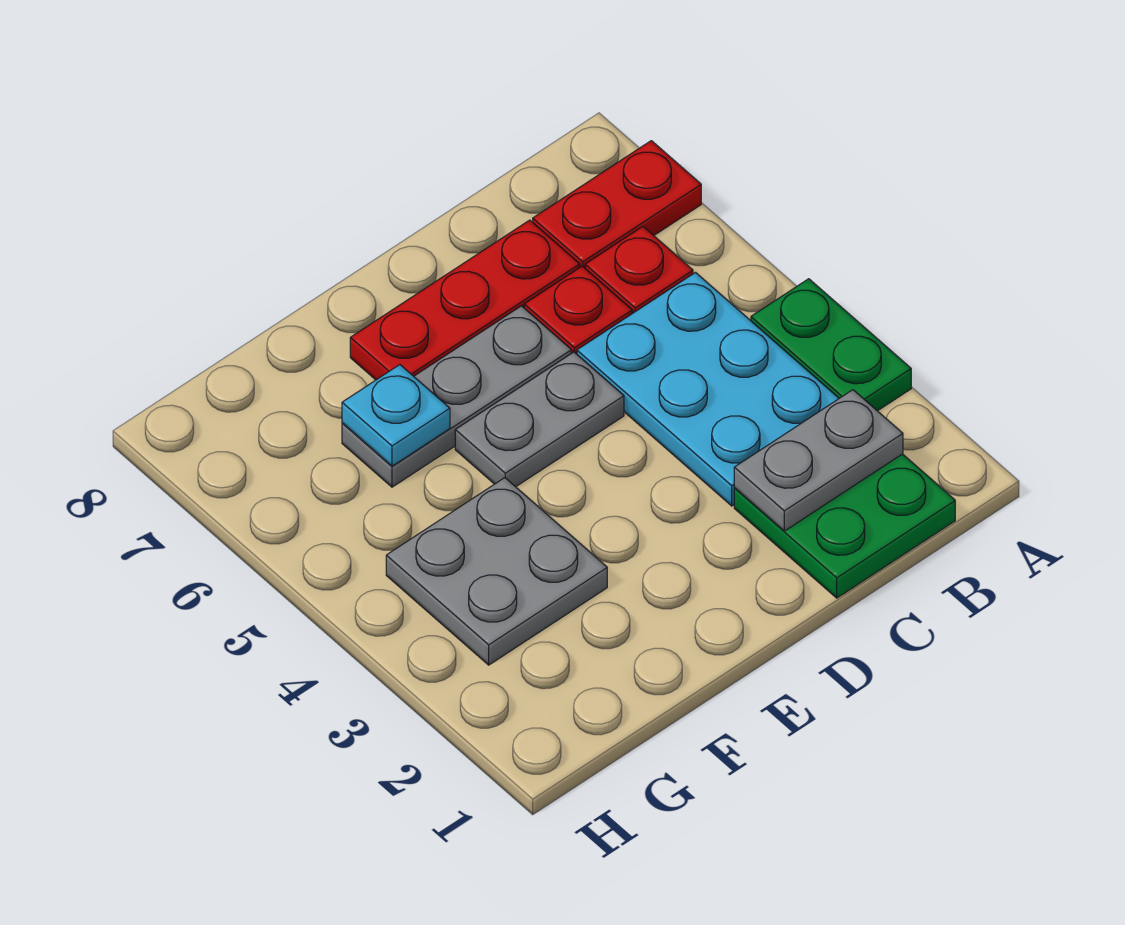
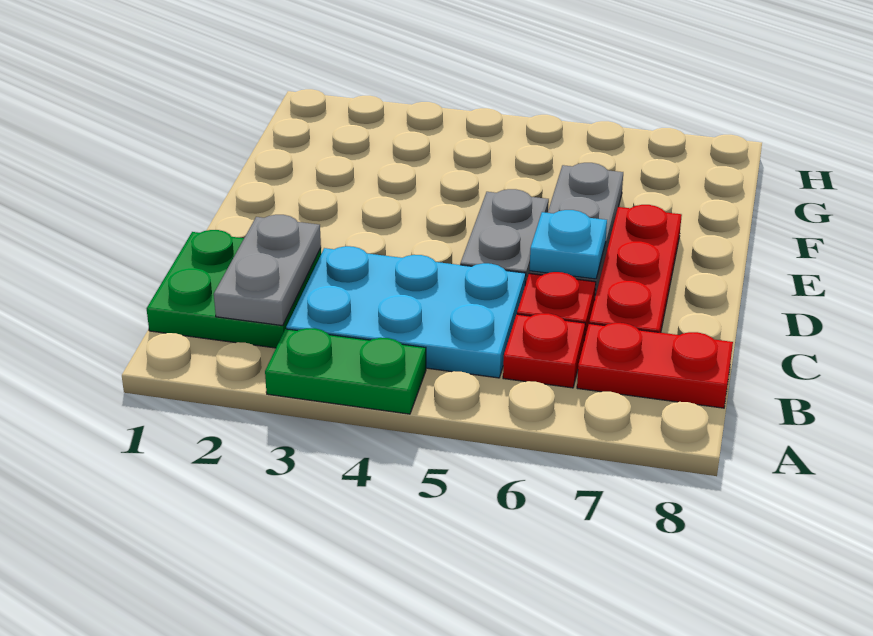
red plate A7:B7 level 1 -> red plate B7:B8 level 1
grey plate F3:G4 level 1 -> none
cyan plate F6 level 2 -> cyan plate D6 level 2

